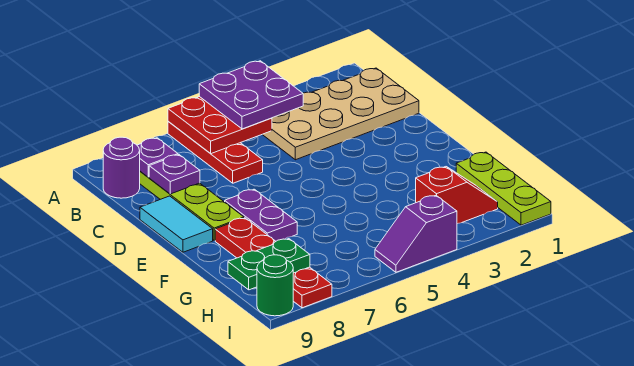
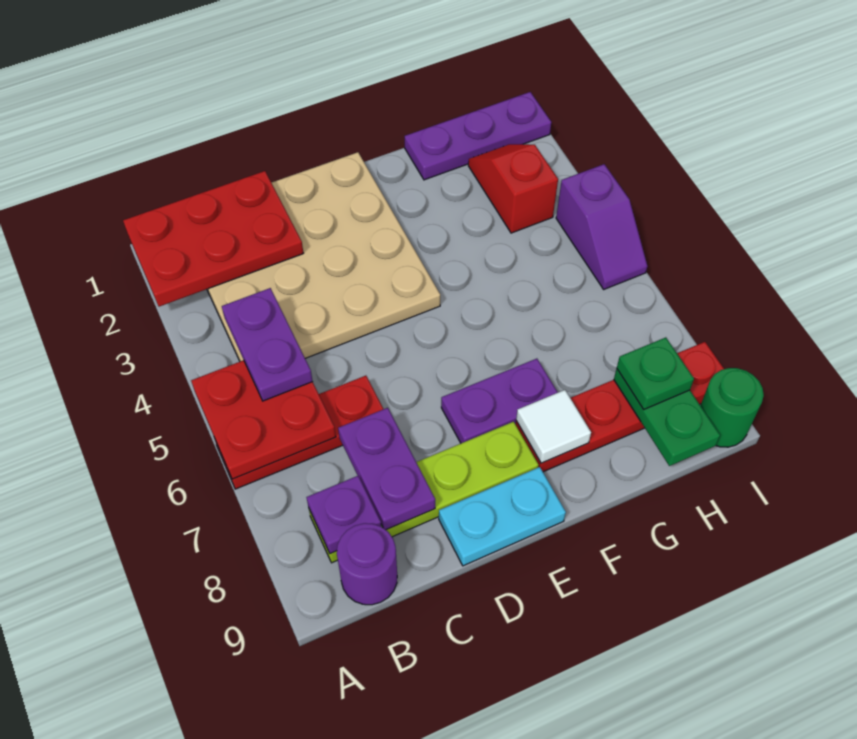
none -> red plate A1:C2 level 2
purple plate A4:B5 level 3 -> purple plate B4:B5 level 3
tan plate B1:C4 level 1 -> tan plate B1:E4 level 1
purple plate C8 level 2 -> purple plate C7:C8 level 2
cyan tile D9:E9 level 1 -> cyan plate D9:E9 level 1
none -> white tile F8 level 2
lime plate G1:I1 level 1 -> purple plate G1:I1 level 1
none -> green plate H8 level 3

